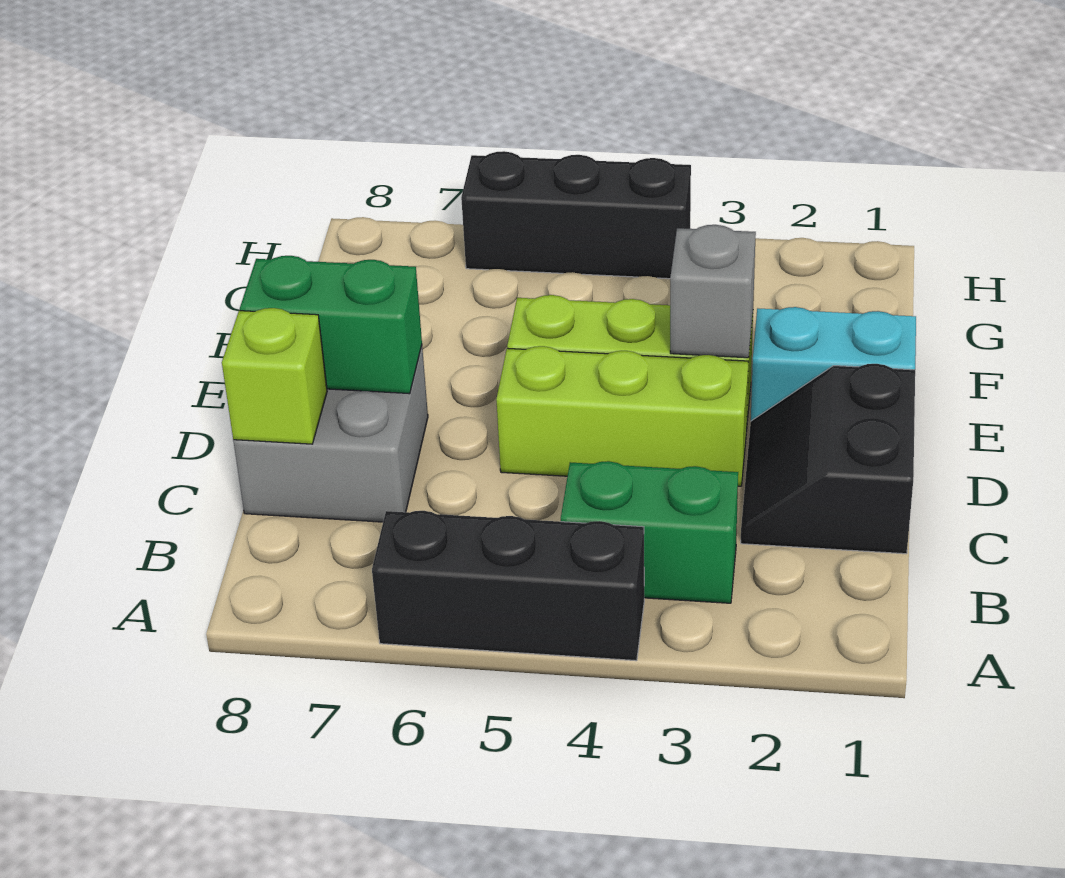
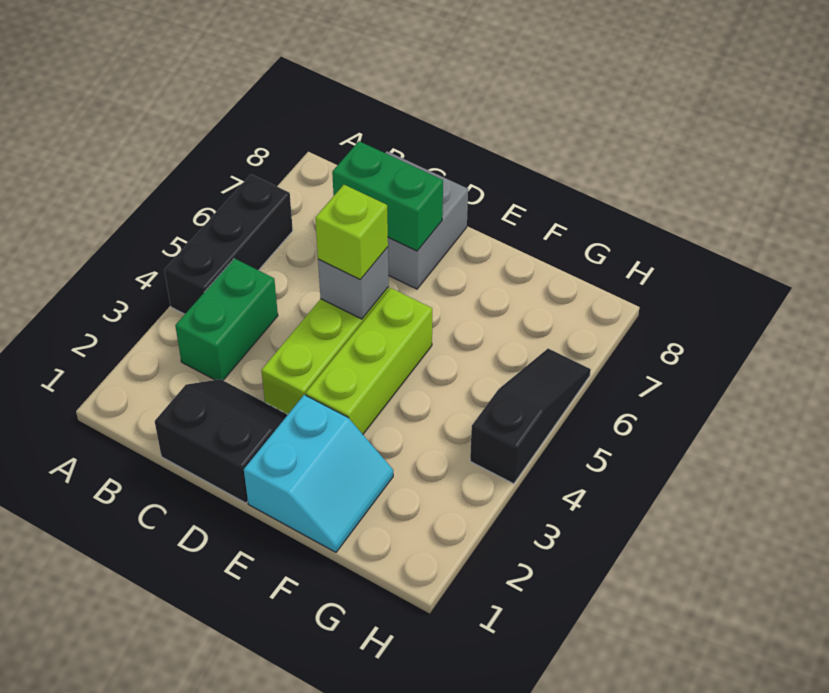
lime brick C8 level 2 -> lime brick D5 level 3
green brick D7:D8 level 2 -> green brick C7:D7 level 2
grey brick E3 level 2 -> grey brick D5 level 2
black brick H4:H6 level 1 -> black slope H4:H6 level 1 top 4

